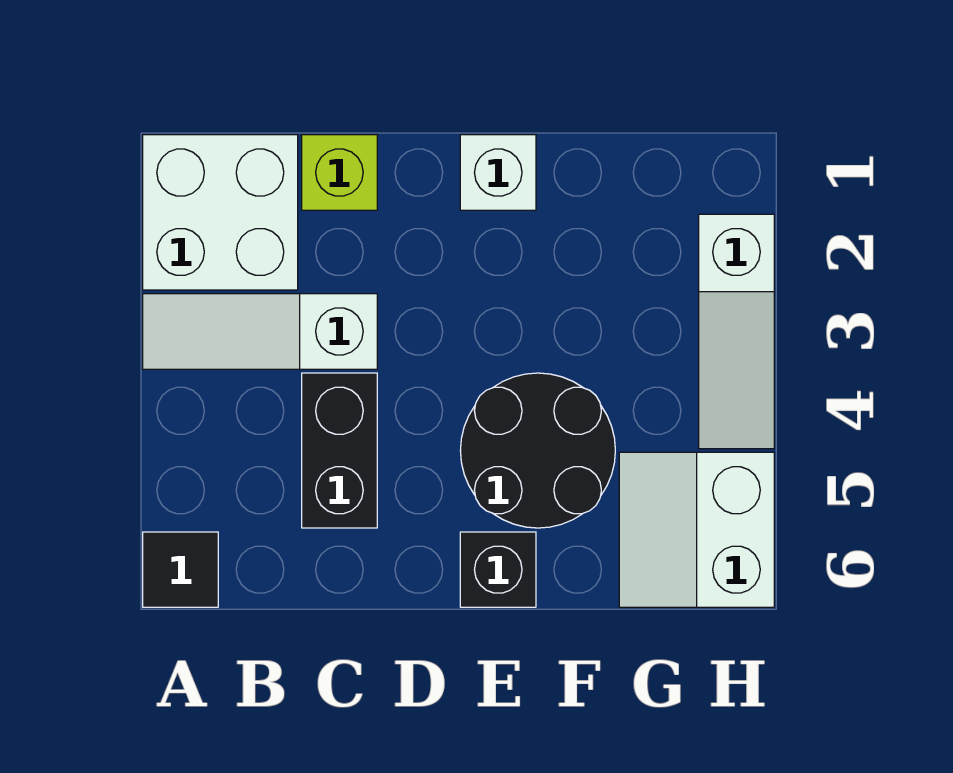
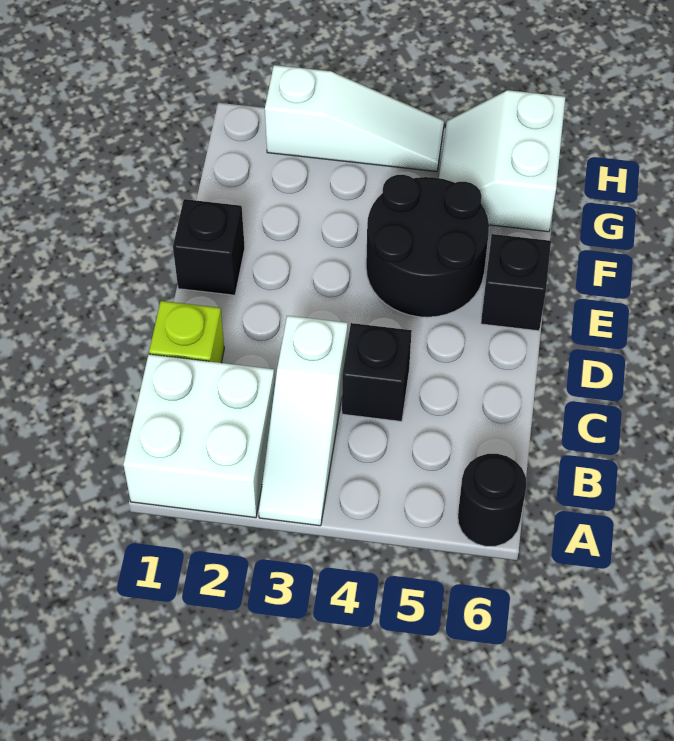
black tile A6 level 1 -> black round brick A6 level 1
black brick C4:C5 level 1 -> black brick C4 level 1
white brick E1 level 1 -> black brick E1 level 1
white slope G5:H6 level 1 top H -> white slope G5:H6 level 1 top 6

